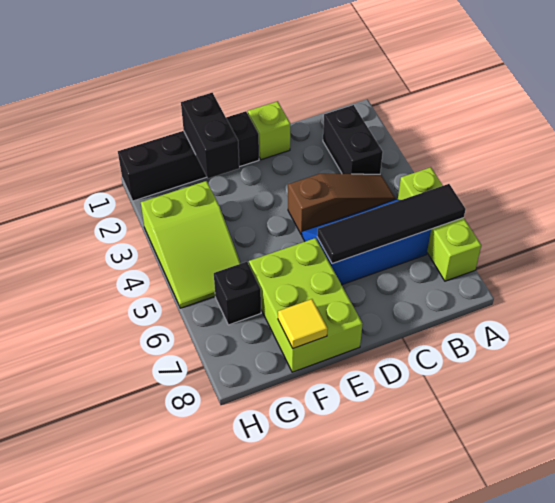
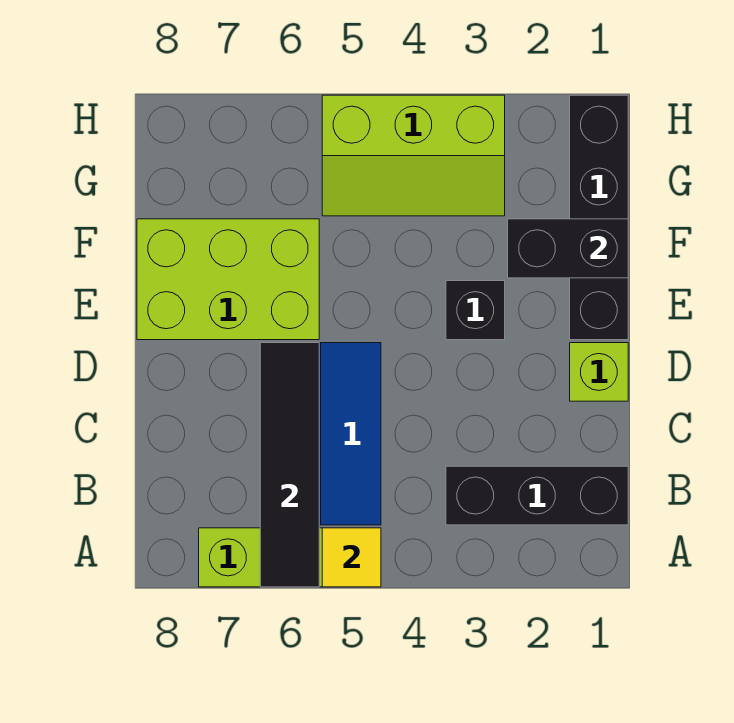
black brick B2:B3 level 1 -> black brick B1:B3 level 1
brown slope B4:D4 level 1 top D -> none
yellow tile F8 level 2 -> yellow tile A5 level 2
lime slope G3:H5 level 1 top 3 -> lime slope G3:H5 level 1 top H
black brick G6 level 1 -> black brick E3 level 1

